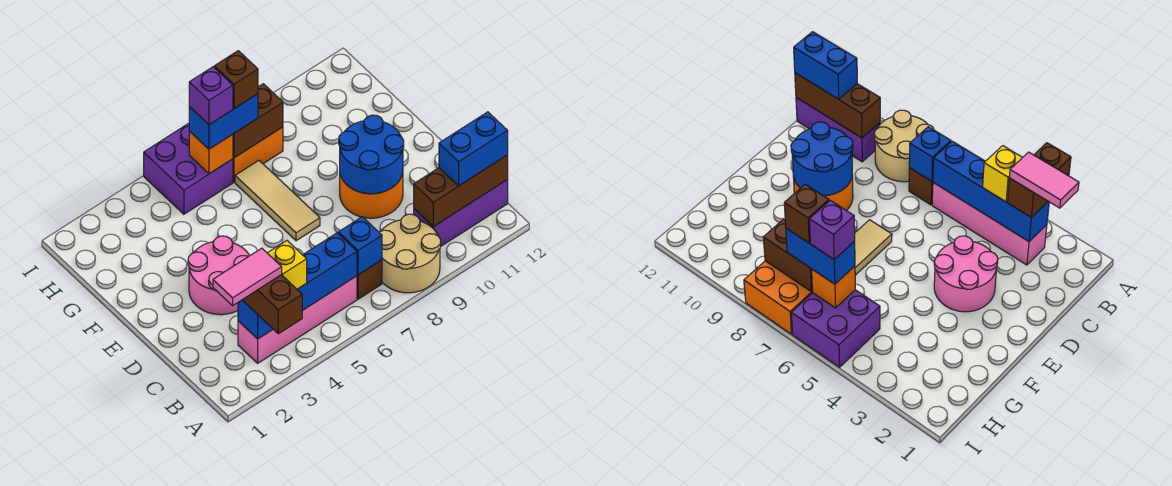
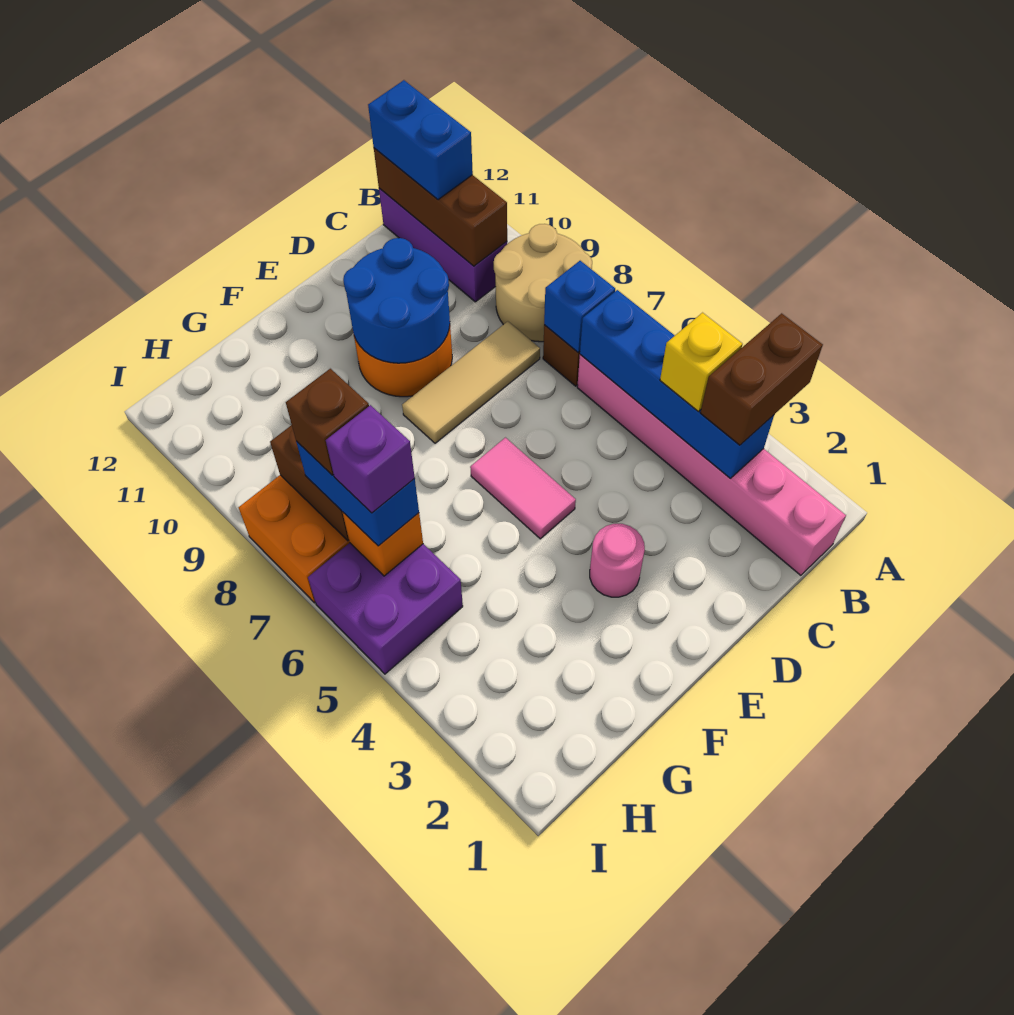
pink tile B2:B3 level 4 -> pink tile E5:E6 level 1
pink brick B3:B6 level 1 -> pink brick B1:B6 level 1
pink round brick D3:E4 level 1 -> pink round brick E3 level 1
tan tile E7:G7 level 1 -> tan tile C8:E8 level 1

